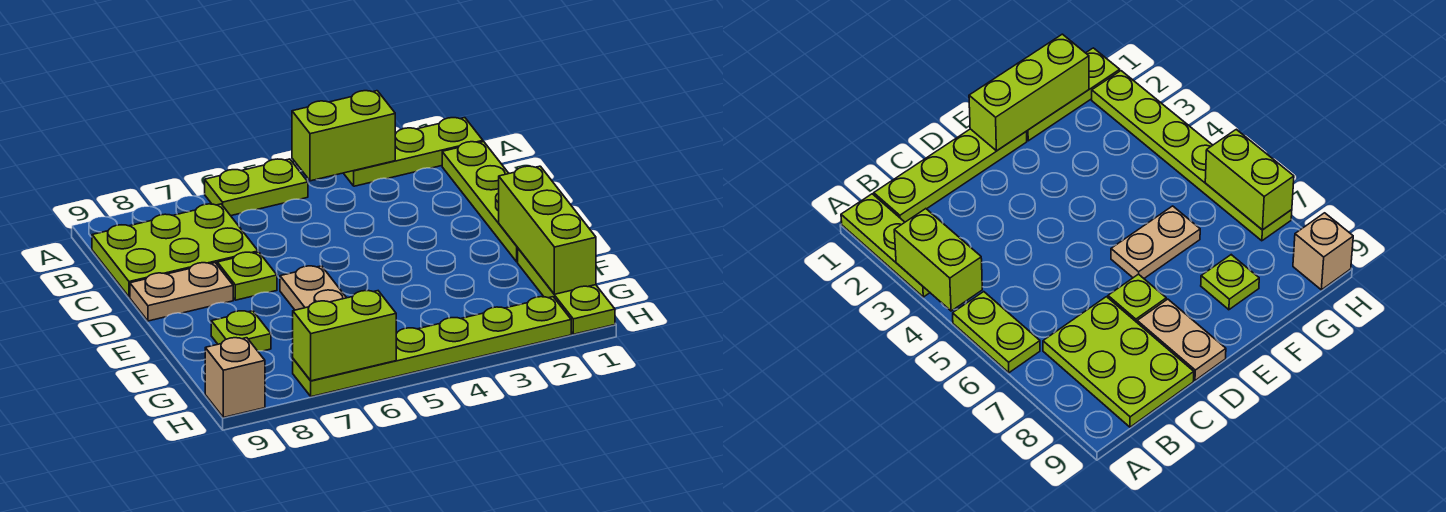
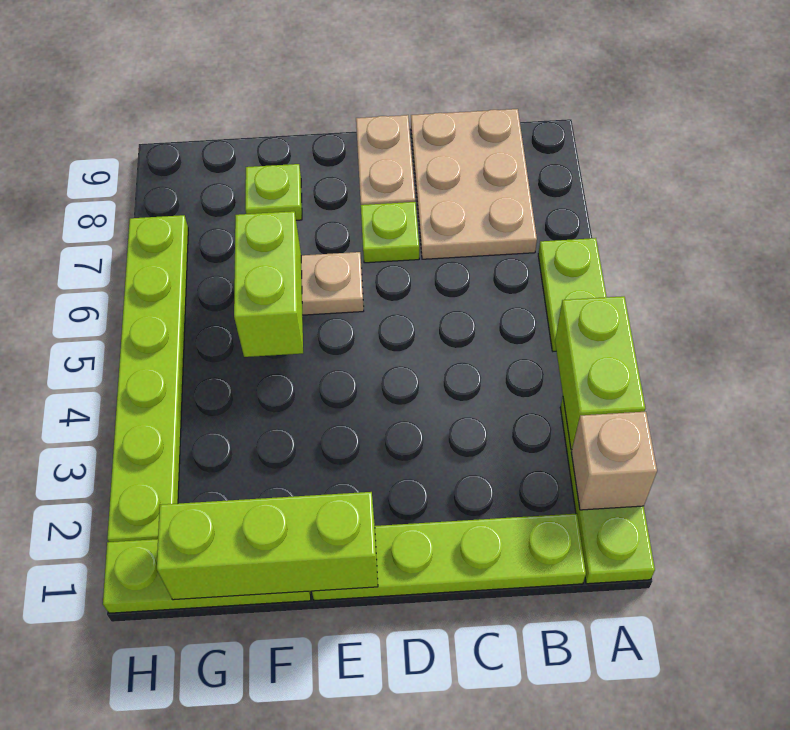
lime plate B7:C9 level 1 -> tan plate B7:C9 level 1
lime brick H6:H7 level 2 -> lime brick F5:F6 level 2
tan brick H9 level 1 -> tan brick A2 level 2

